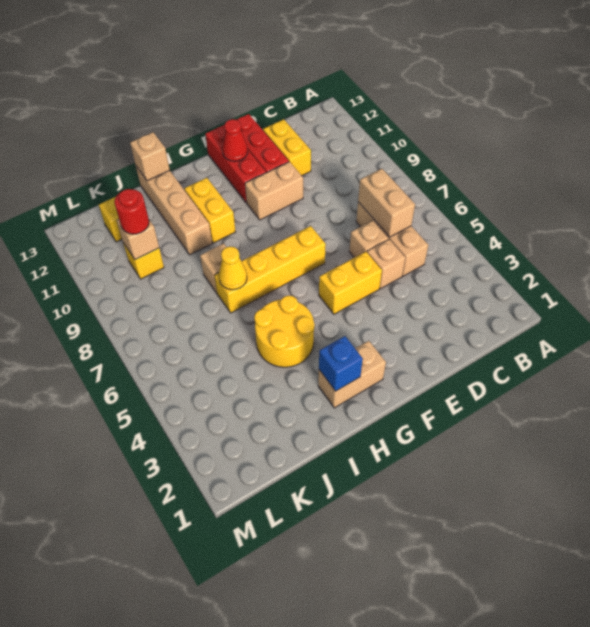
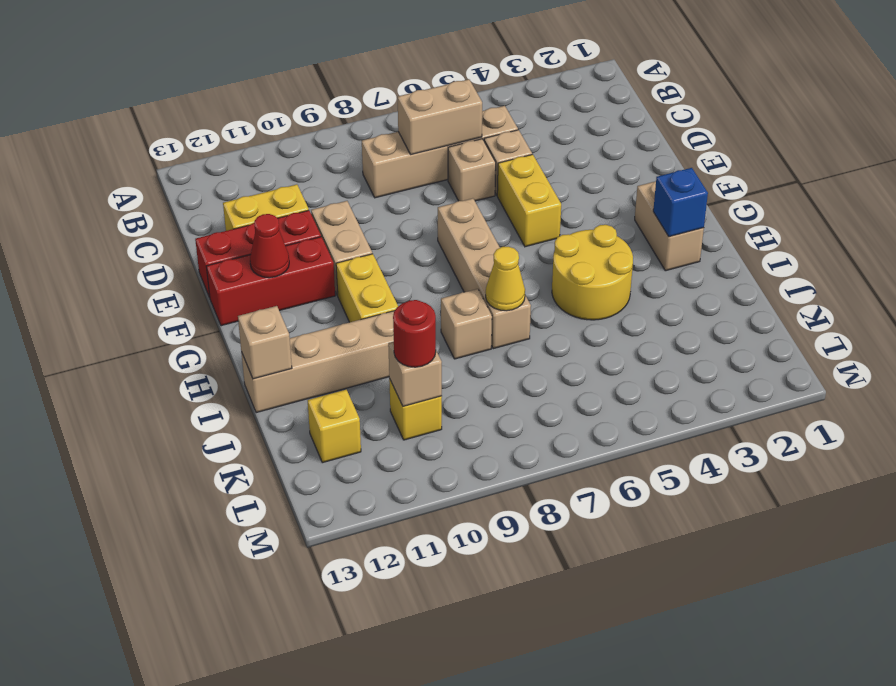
tan brick C5:C7 level 1 -> tan brick C5:C8 level 1
yellow brick F7:I7 level 1 -> tan brick F7:I7 level 1
yellow brick H10:H11 level 1 -> yellow brick G10:H10 level 1

